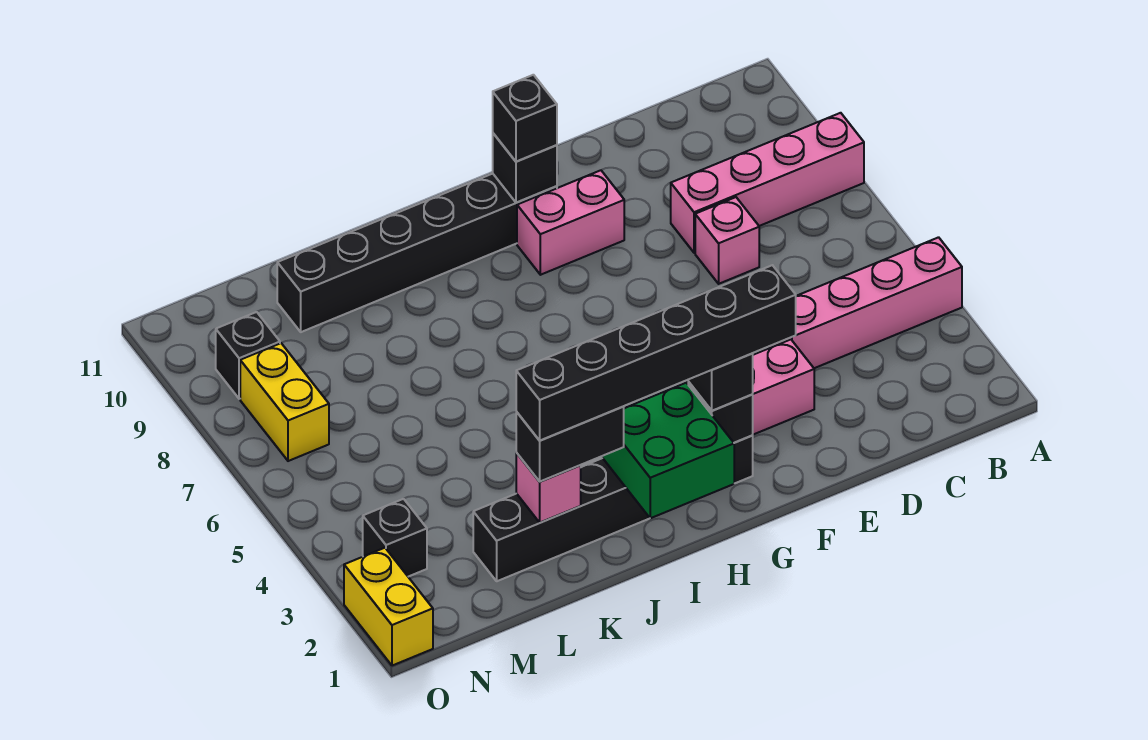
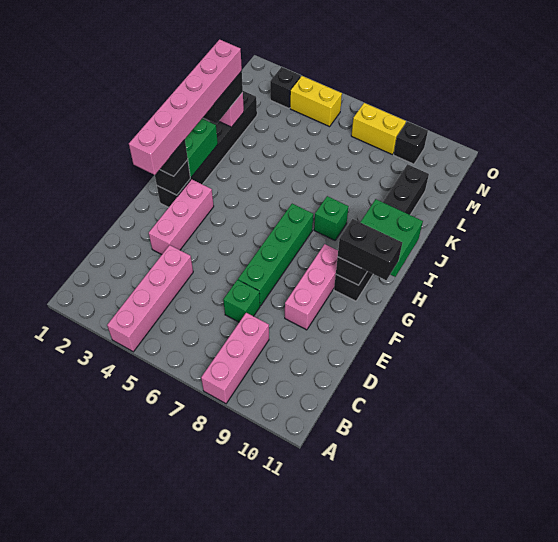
pink brick A8:D8 level 1 -> pink brick A8:C8 level 1
pink brick D7 level 1 -> green brick D7 level 1
none -> green brick E7:H7 level 1
black brick F2:K2 level 4 -> pink brick F2:K2 level 4
pink brick F9:G9 level 1 -> pink brick E9:G9 level 1
black brick G10 level 3 -> black brick G10:G11 level 3
none -> green brick H10:I11 level 2
none -> green brick I8 level 1
yellow brick O1:O2 level 1 -> yellow brick N4:N5 level 1

